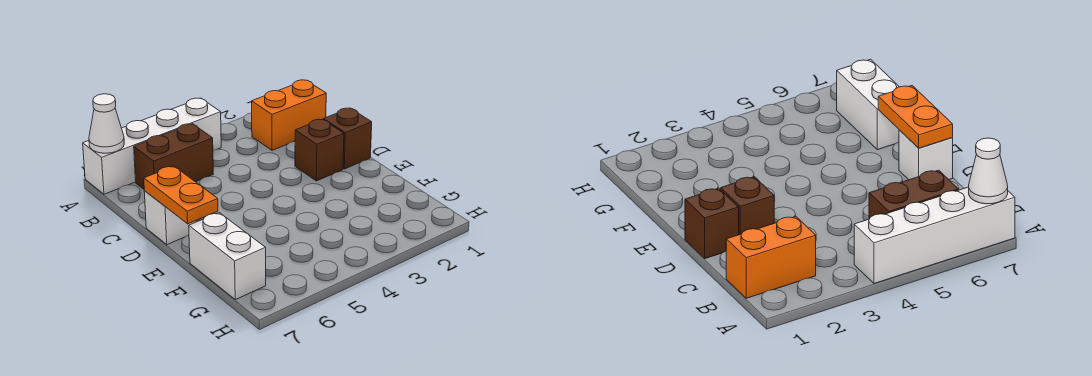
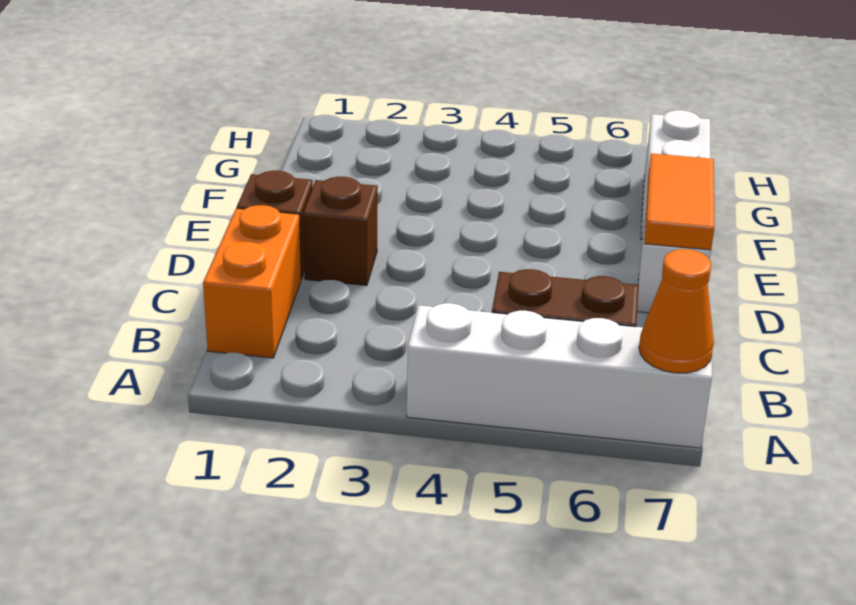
white cone A7 level 2 -> orange cone A7 level 2
orange brick B1:B2 level 1 -> orange brick B1:C1 level 1
orange plate D7:E7 level 2 -> orange tile D7:E7 level 2

